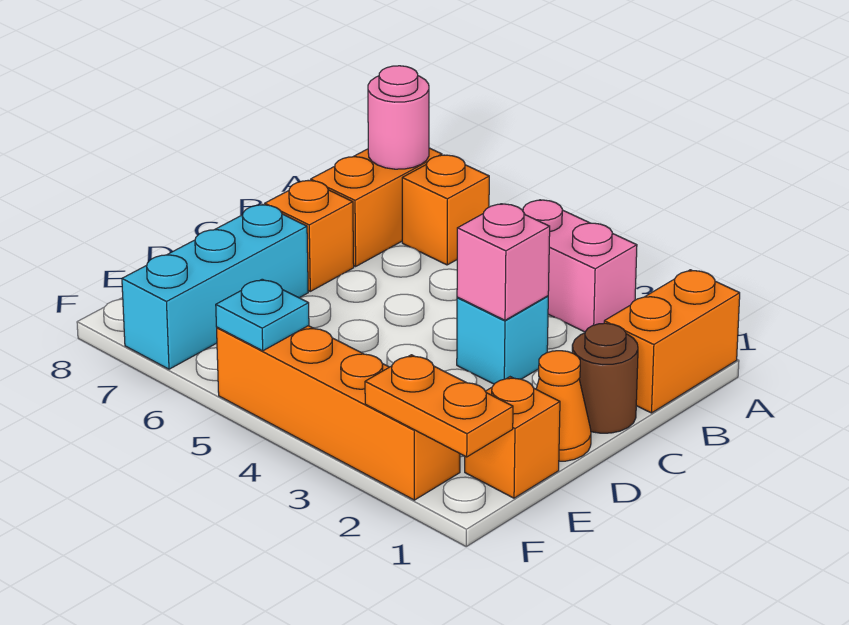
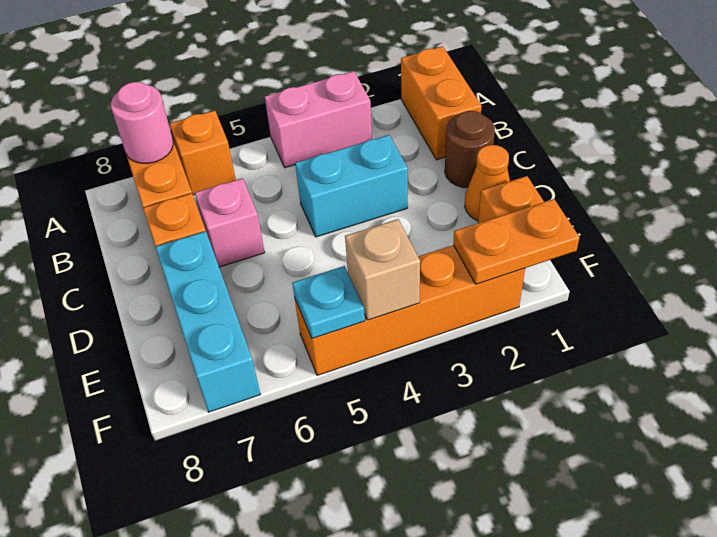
cyan brick C3 level 1 -> cyan brick C3:C4 level 1
pink brick C3 level 2 -> pink brick C6 level 1
none -> tan brick F4 level 2

